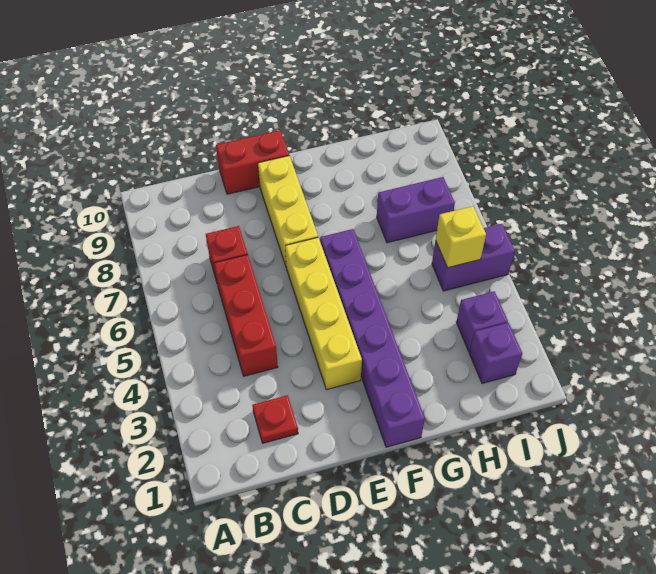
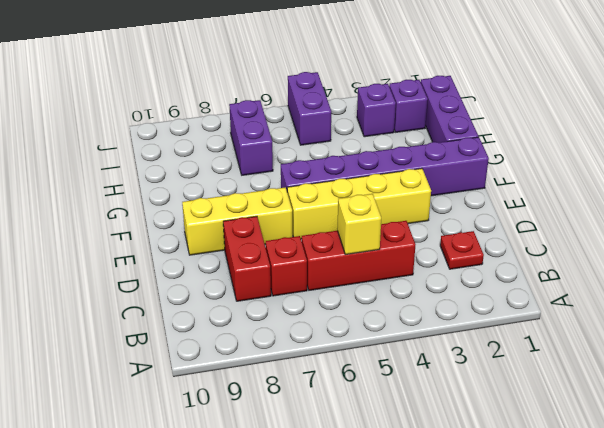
red brick D10:E10 level 1 -> red brick C8:D8 level 1
none -> purple brick G1:I1 level 1
yellow brick I5 level 2 -> yellow brick C5 level 2

